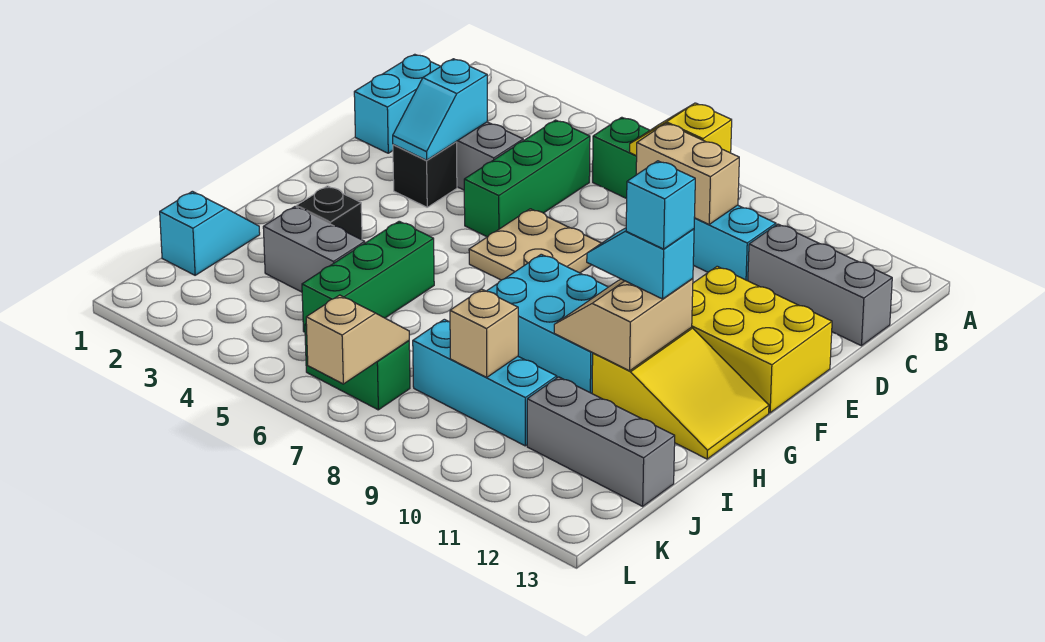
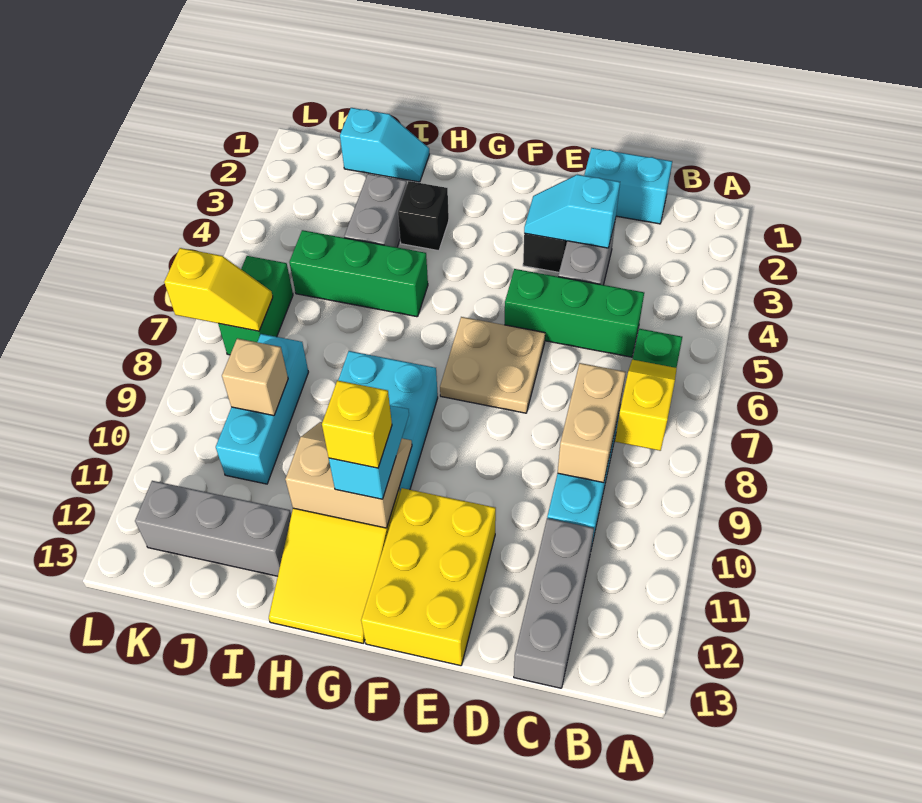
cyan brick G11 level 4 -> yellow brick G11 level 4
grey brick J11:J13 level 1 -> grey brick I12:K12 level 1
tan slope K7:L7 level 2 top L -> yellow slope K7:L7 level 2 top L

